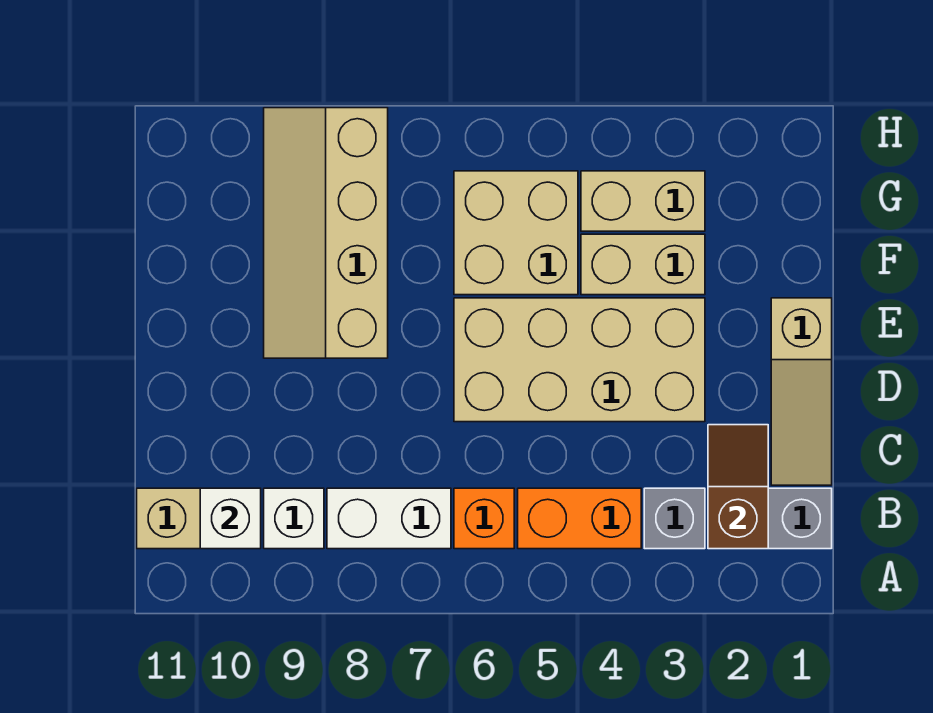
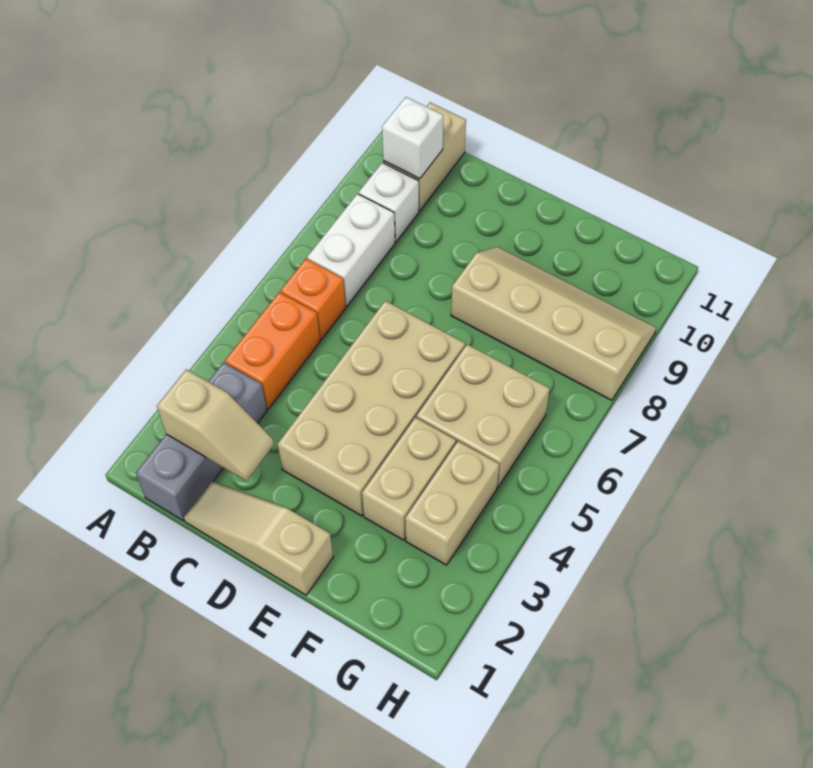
brown slope B2:C2 level 2 top B -> tan slope B2:C2 level 2 top B

